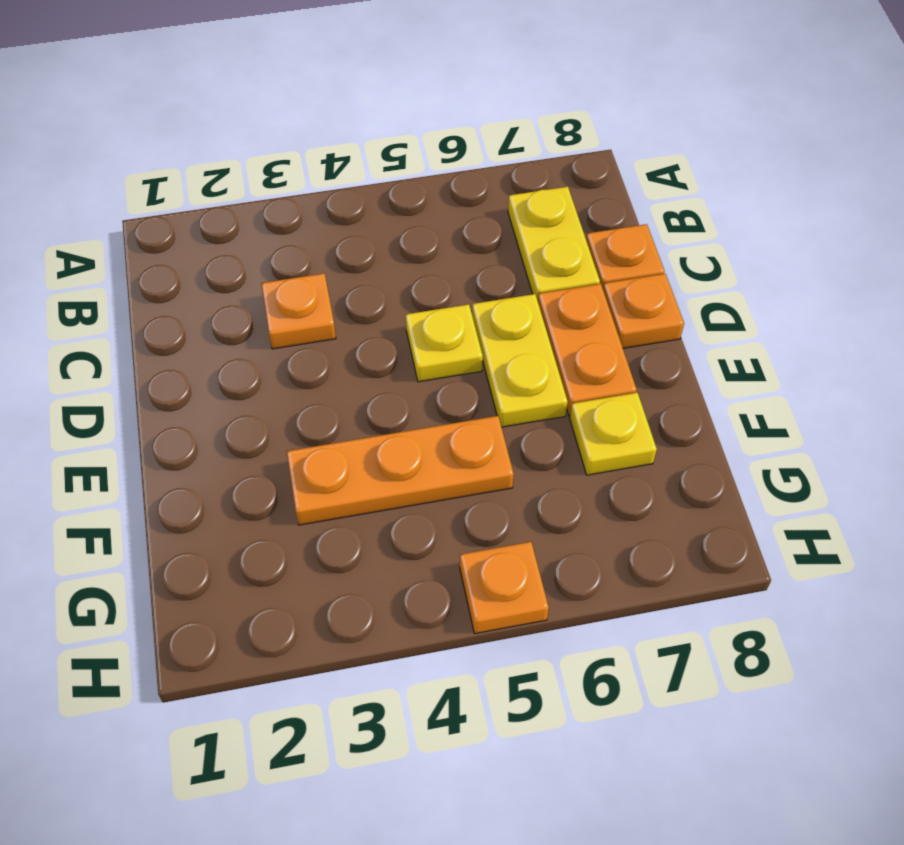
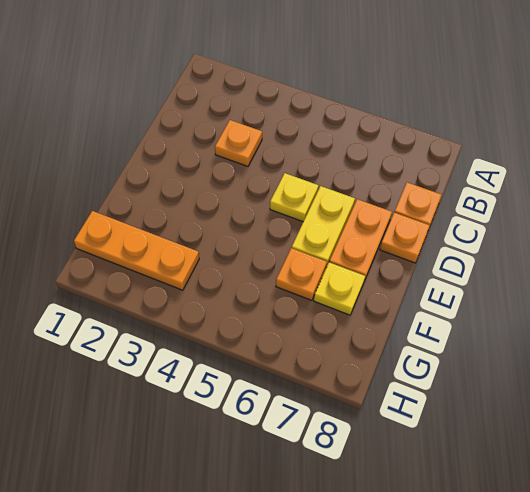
yellow plate B7:C7 level 1 -> none
orange plate F3:F5 level 1 -> orange plate G1:G3 level 1
orange plate H5 level 1 -> orange plate F6 level 1

